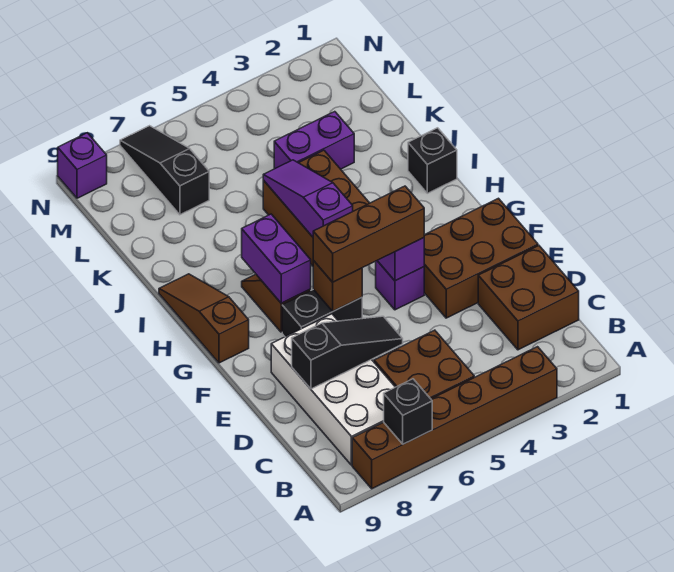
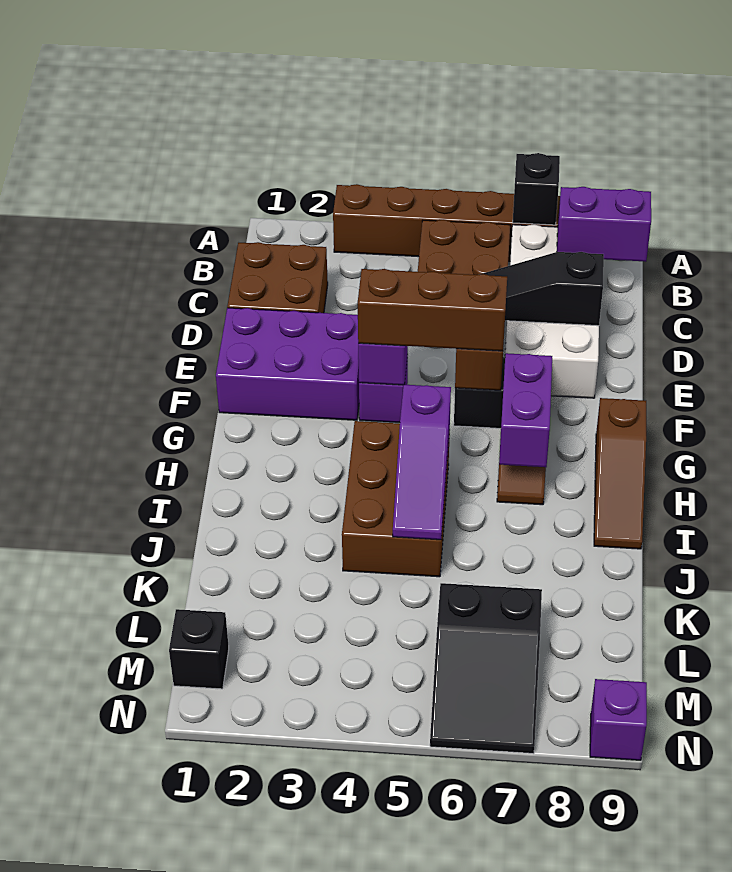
brown brick E1:F3 level 1 -> purple brick E1:F3 level 1
black brick I1 level 1 -> black brick M1 level 1
purple brick K3:K4 level 1 -> purple brick B8:B9 level 2
black slope L7:N7 level 1 top L -> black slope L6:N7 level 1 top L

